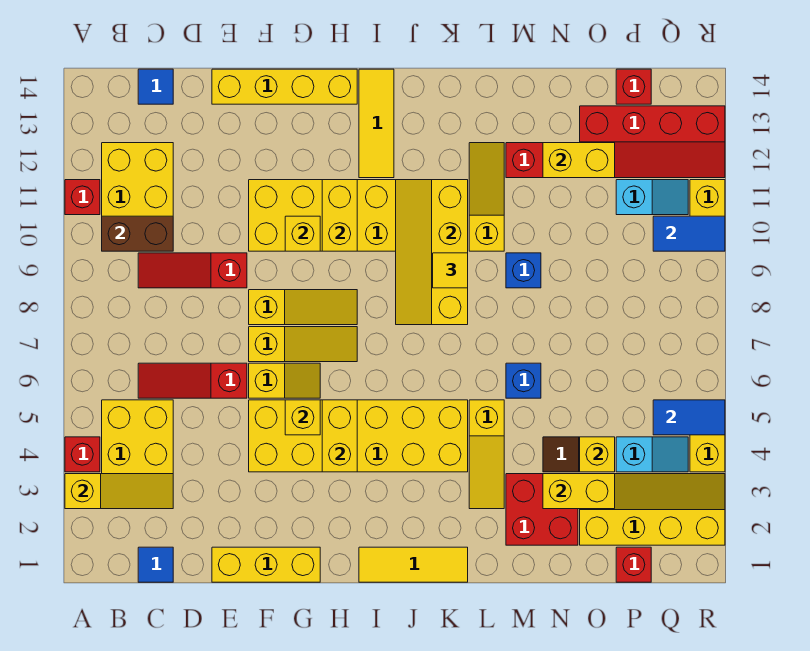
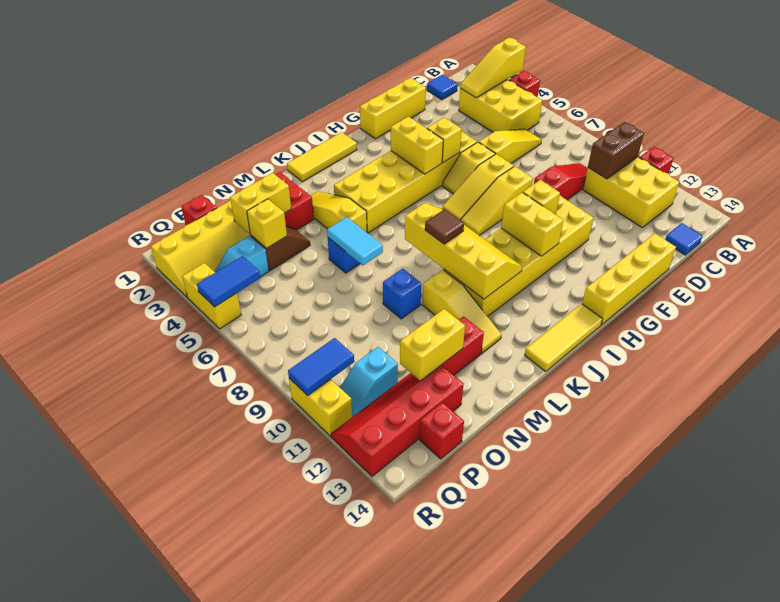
red slope C6:E6 level 1 top E -> yellow slope C6:E6 level 1 top E
yellow tile I12:I14 level 1 -> yellow tile I14:K14 level 1
yellow tile K9 level 3 -> brown tile K9 level 3
none -> cyan tile M6:M7 level 2

